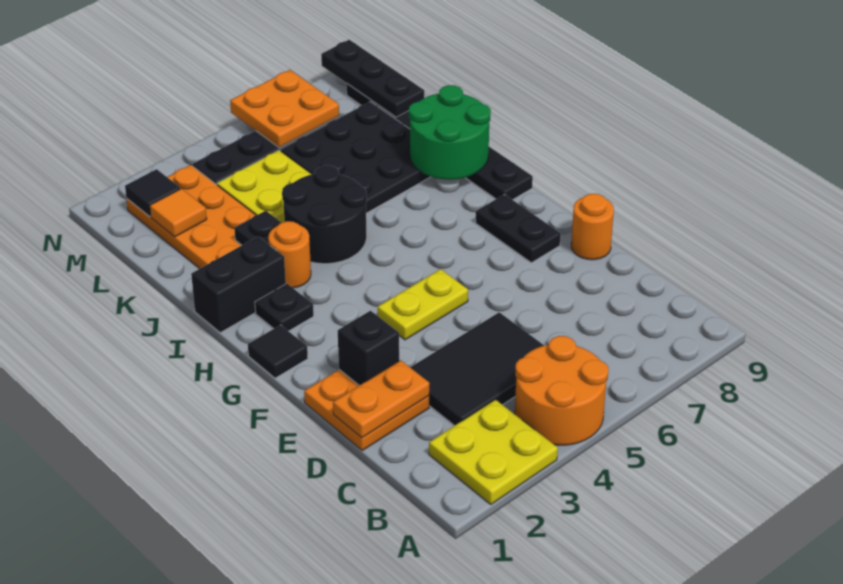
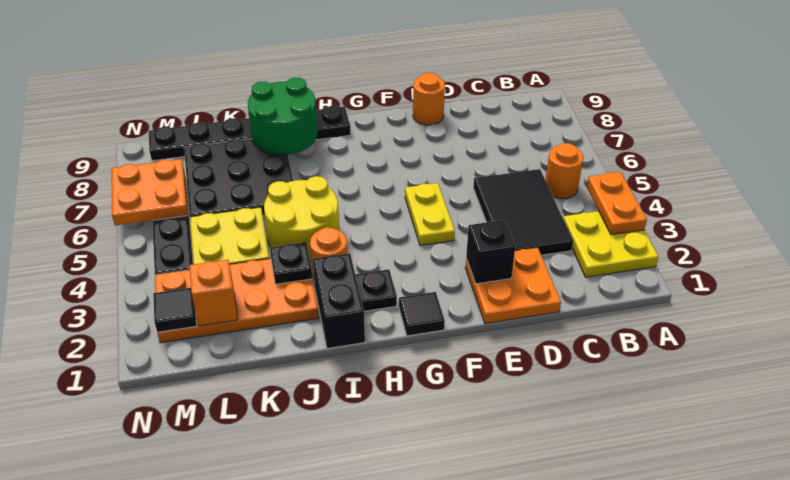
orange round brick A4:B5 level 1 -> orange round brick B5 level 1
orange plate D1:D2 level 2 -> orange plate A3:A4 level 2
black plate F8:G8 level 1 -> none
black round brick I4:J5 level 1 -> yellow round brick I4:J5 level 1
orange tile L2 level 2 -> orange brick L2 level 2
black plate L9:N9 level 2 -> none

